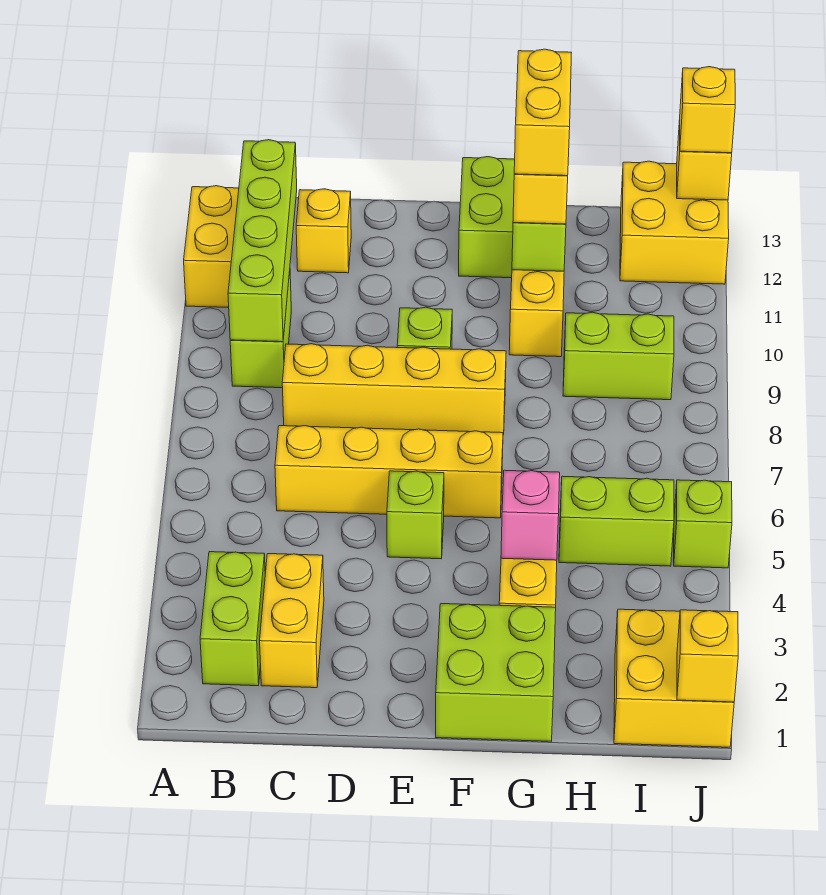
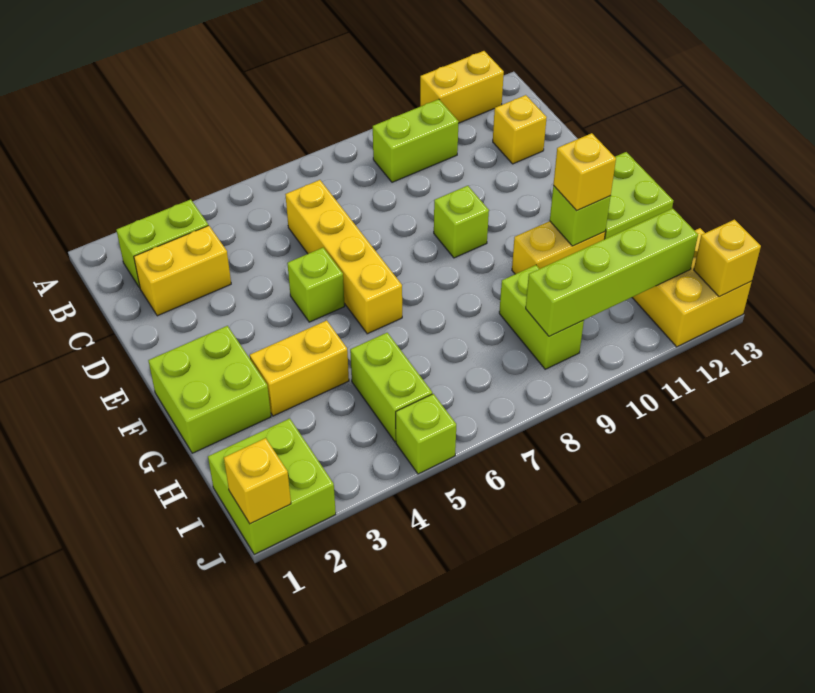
lime brick B9:B12 level 2 -> lime brick I9:I12 level 2
yellow brick C8:F8 level 1 -> none
pink brick G4 level 2 -> none
yellow brick G11:G12 level 4 -> none
yellow brick I1:J2 level 1 -> lime brick I1:J2 level 1
yellow brick J13 level 3 -> none

